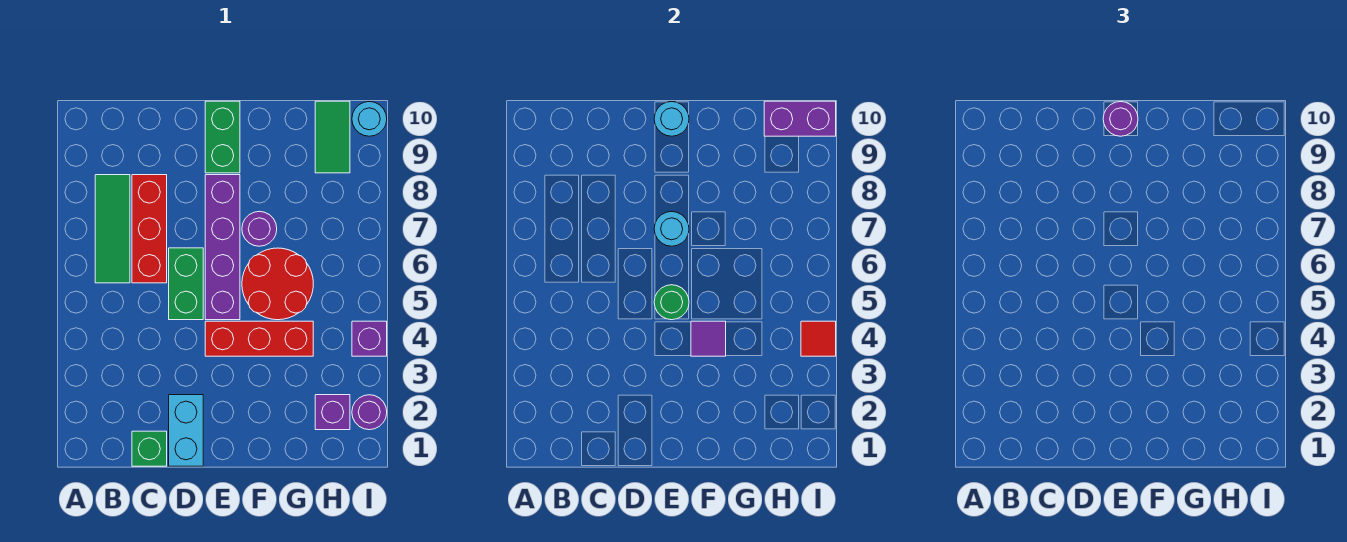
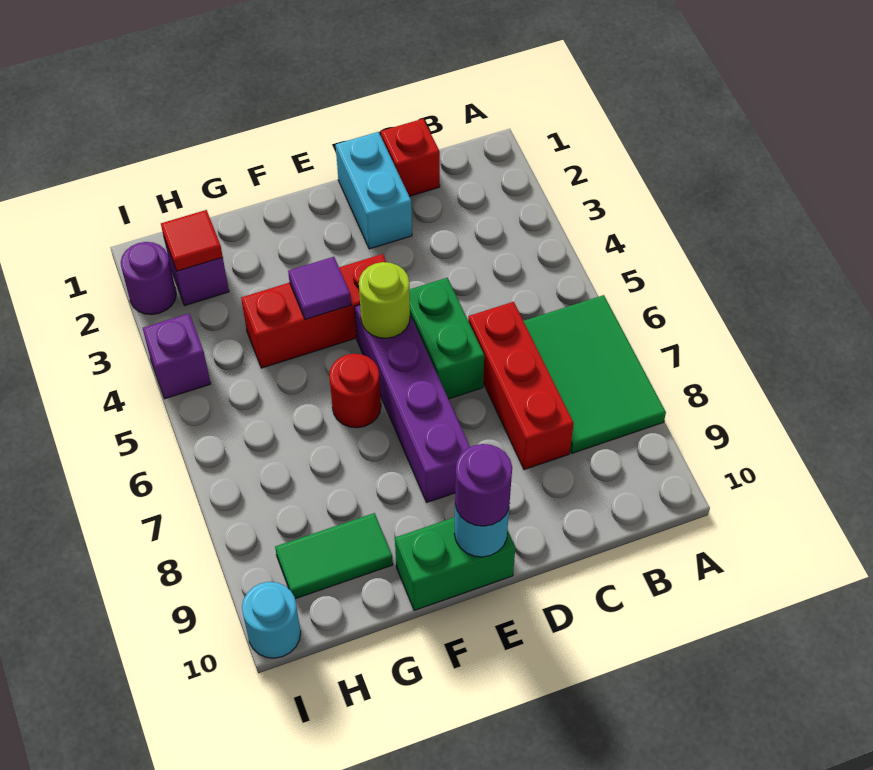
green tile B6:B8 level 1 -> green tile A6:B8 level 1
green brick C1 level 1 -> red brick C1 level 1
green round brick E5 level 2 -> lime round brick E5 level 2
cyan round brick E7 level 2 -> none
green brick E9:E10 level 1 -> green brick E10:F10 level 1
red round brick F5:G6 level 1 -> red round brick F6 level 1
purple round brick F7 level 1 -> none
green tile H9:H10 level 1 -> green tile G9:H9 level 1
purple brick H10:I10 level 2 -> none
red tile I4 level 2 -> red tile H2 level 2

